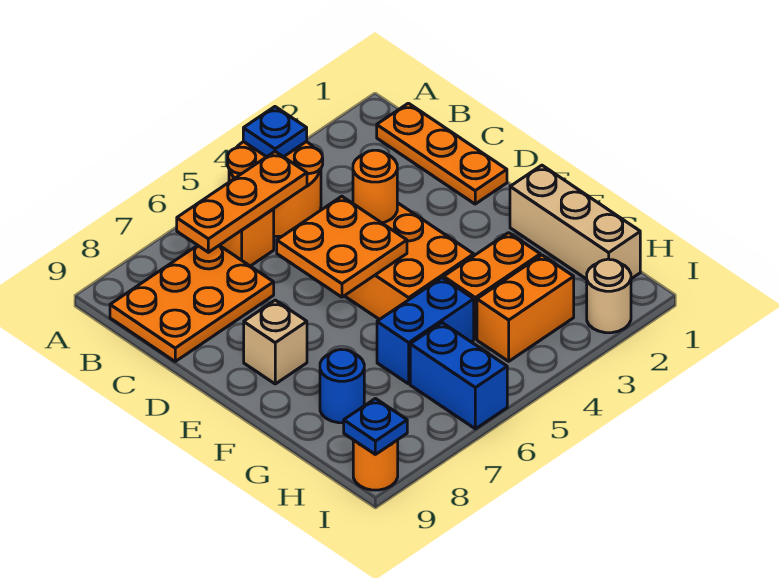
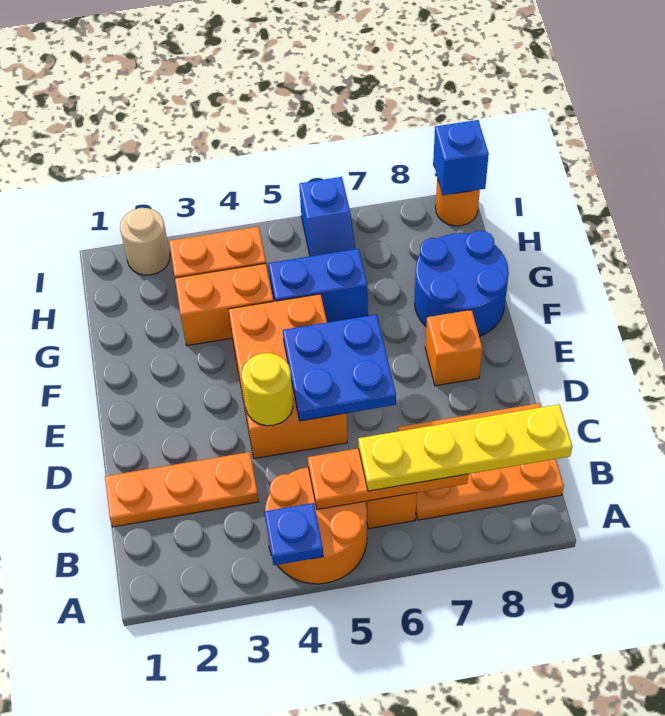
orange plate B1:D1 level 1 -> orange plate C1:C3 level 1
none -> yellow plate B6:B9 level 3
orange round brick D4 level 2 -> yellow round brick D4 level 2
orange plate D5:E6 level 2 -> blue plate D5:E6 level 2
tan brick E8 level 1 -> orange brick E8 level 1
tan brick F1:H1 level 1 -> none
blue round brick G8 level 1 -> blue round brick F8:G9 level 1
blue brick H6:I6 level 1 -> blue slope H6:I6 level 1 top I
blue plate I9 level 2 -> blue brick I9 level 2

